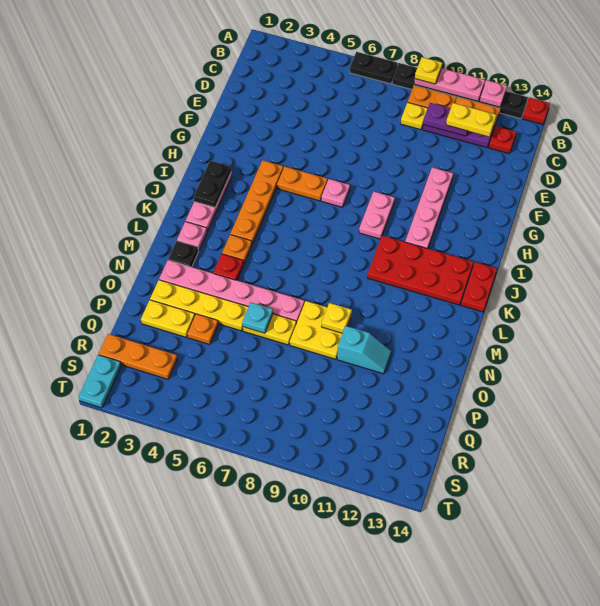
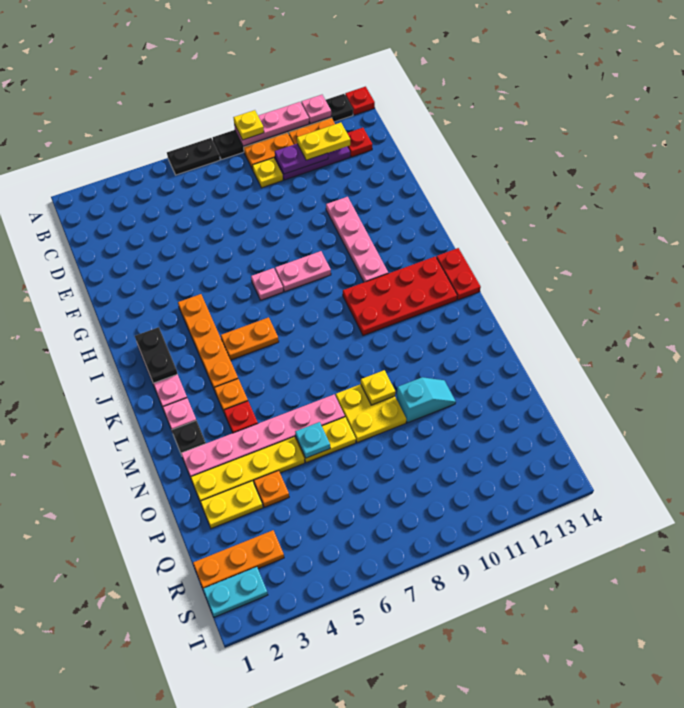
orange plate H5:H6 level 1 -> orange plate J5:J6 level 1
pink plate H9:I9 level 1 -> pink plate H8:H9 level 1
cyan plate S1:T1 level 1 -> cyan plate S1:S2 level 1

